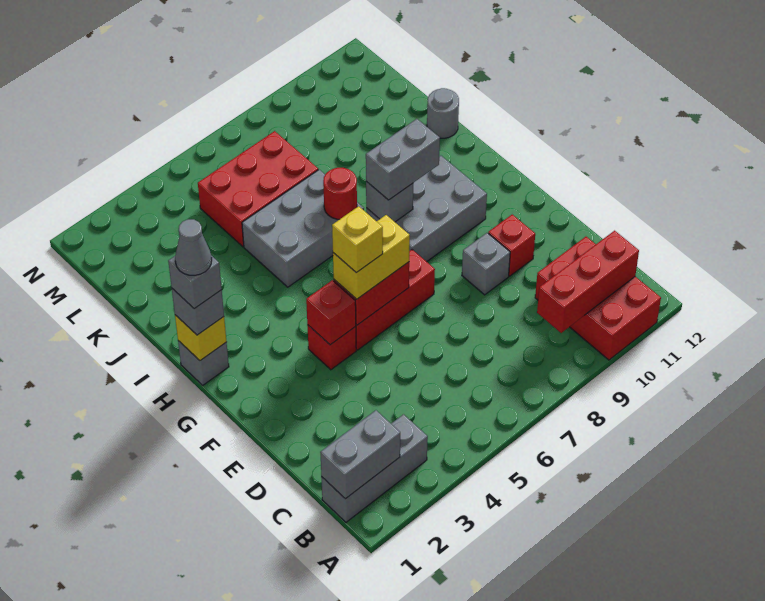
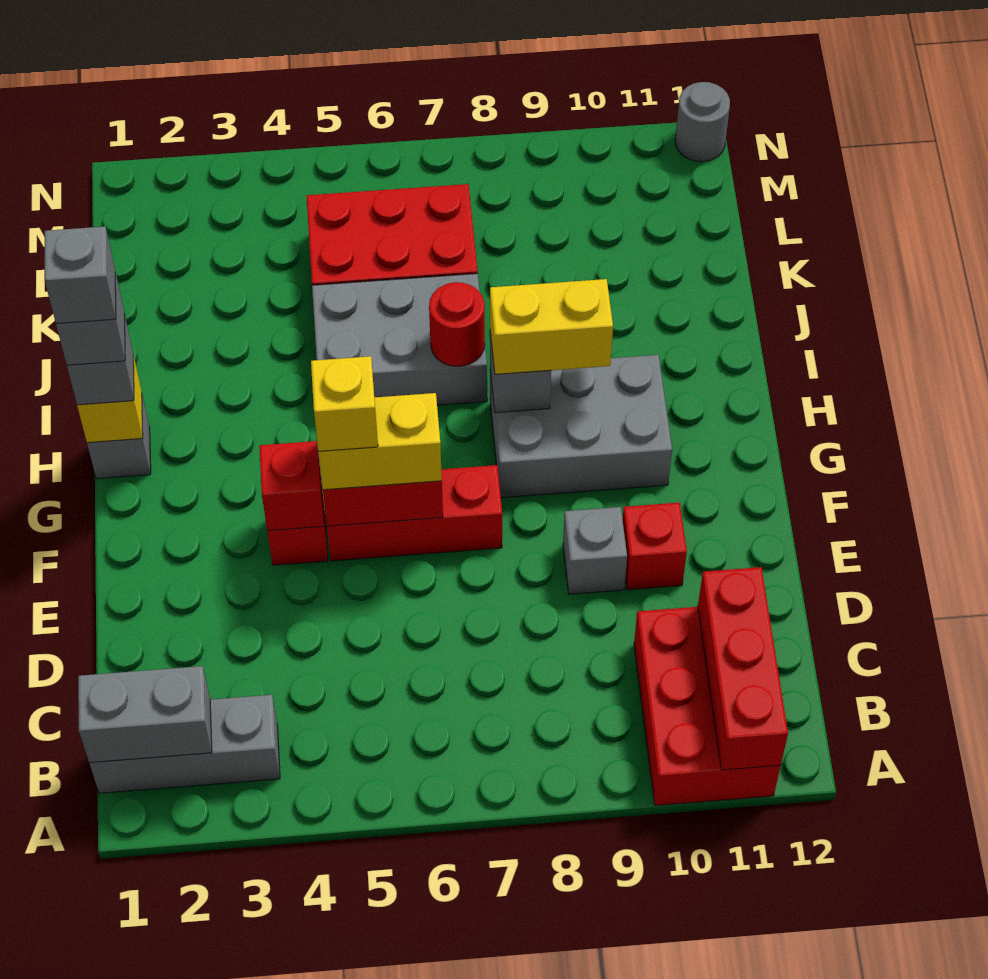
red brick B9:B11 level 2 -> red brick A11:C11 level 2
grey cone H1 level 5 -> grey brick H1 level 5
grey brick H8:H9 level 3 -> yellow brick H8:H9 level 3
grey round brick J12 level 1 -> grey round brick N12 level 1

